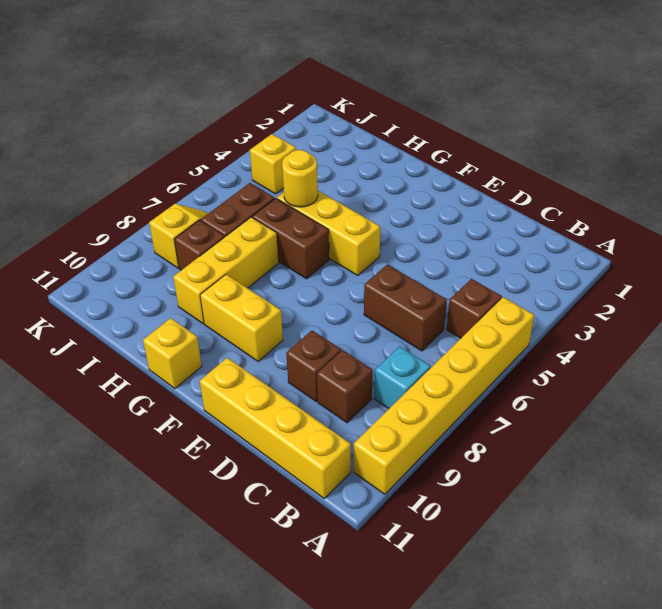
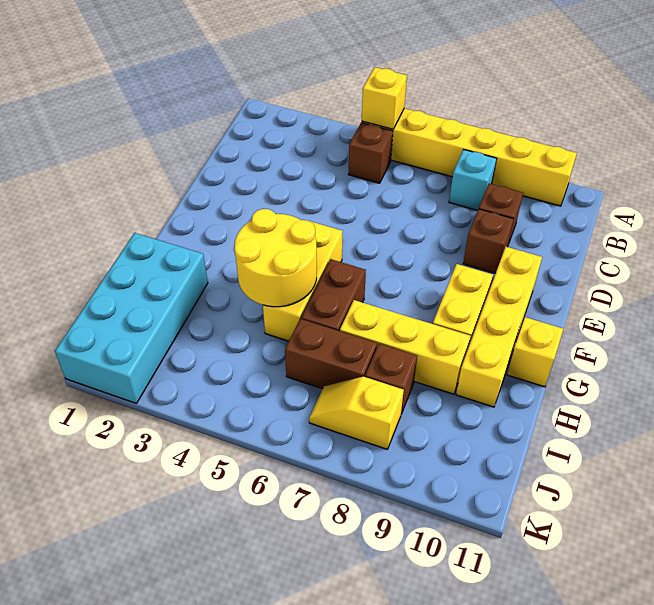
yellow brick B11:E11 level 1 -> yellow brick E10:H10 level 1
brown brick C6:D6 level 1 -> none
none -> cyan brick H1:K2 level 1
yellow round brick H5 level 2 -> yellow round brick G4:H5 level 2
yellow brick J4 level 1 -> yellow brick A5 level 2

